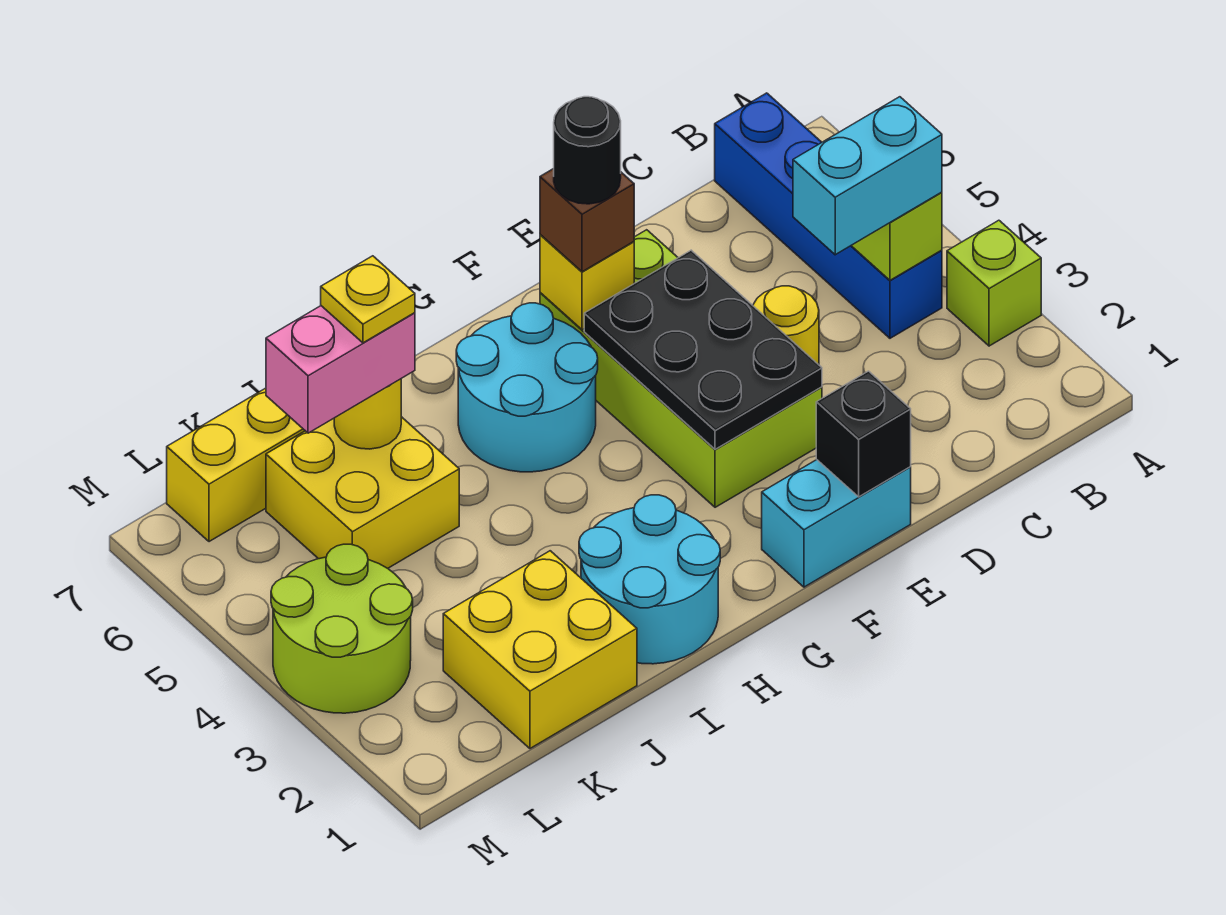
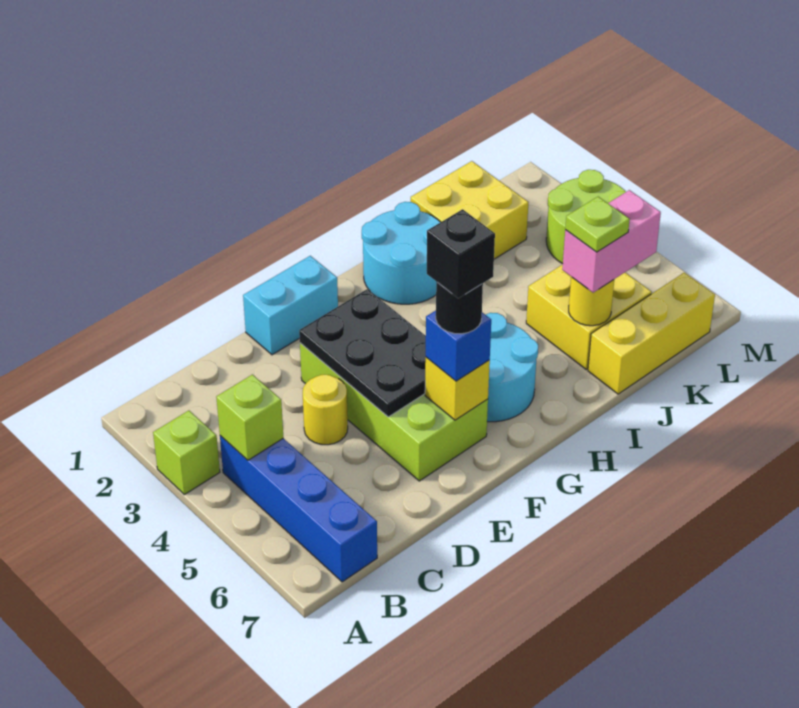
cyan brick B4:C4 level 3 -> none
black brick E1 level 2 -> black brick F6 level 5
brown brick F6 level 3 -> blue brick F6 level 3
yellow plate J6 level 4 -> lime plate J6 level 4

